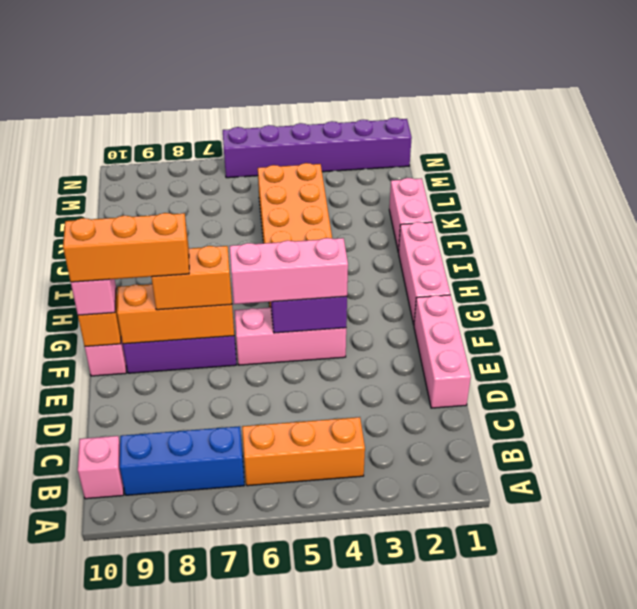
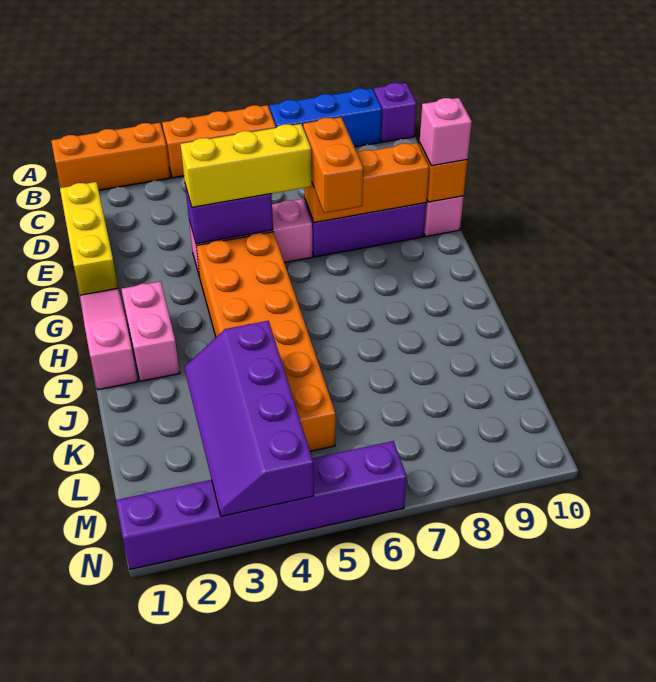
pink brick B10 level 1 -> purple brick B10 level 1
pink brick D1:F1 level 1 -> yellow brick D1:F1 level 1
pink brick F4:F6 level 3 -> yellow brick F4:F6 level 3
orange brick F7:F8 level 3 -> orange brick F7:G7 level 3
orange brick F8:F10 level 4 -> orange brick B1:B3 level 1
pink brick G1:I1 level 1 -> pink slope G1:I1 level 1 top I
pink brick J1:K1 level 1 -> pink brick H2:I2 level 1
none -> purple slope K3:N4 level 2 top 4

